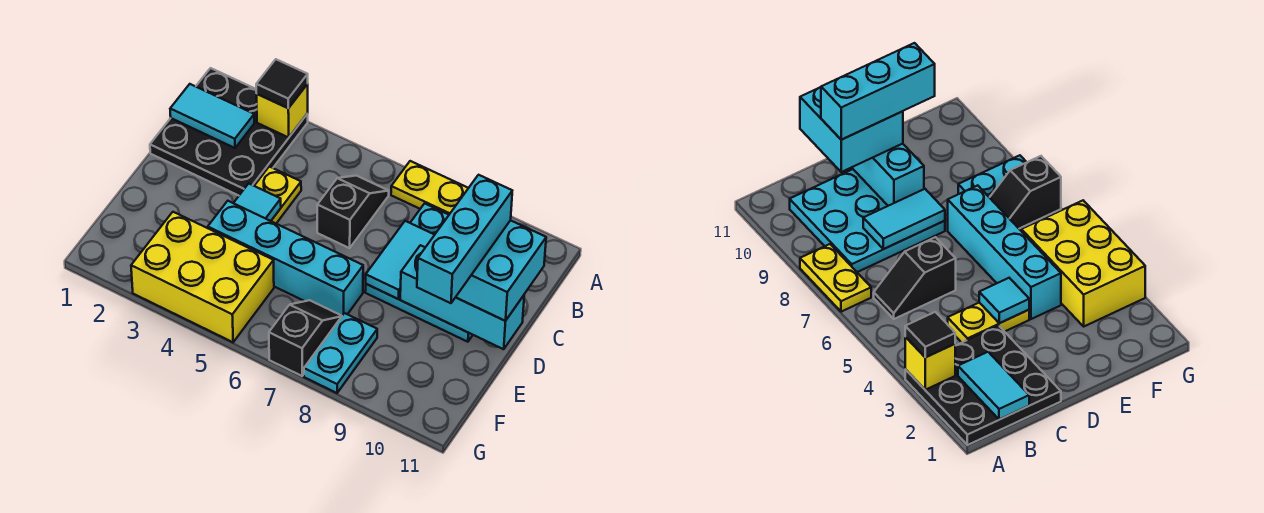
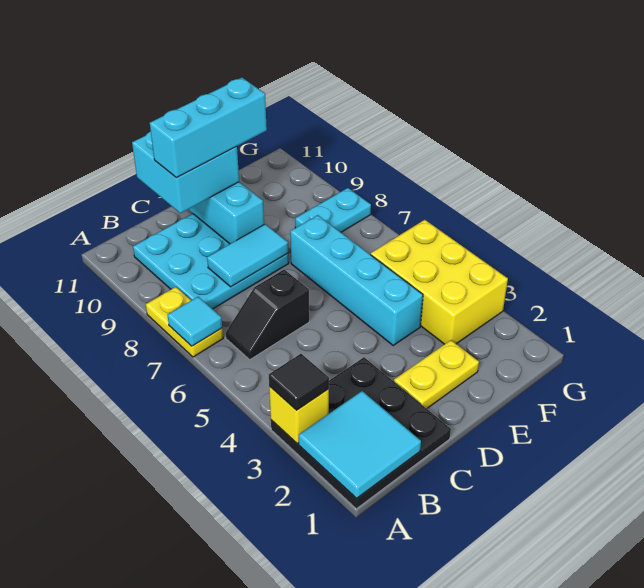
cyan tile B1:B2 level 2 -> cyan tile A1:B2 level 2
yellow plate C4:D4 level 1 -> yellow plate D2:E2 level 1
cyan tile D4 level 2 -> cyan tile A7 level 2
black slope F7:G7 level 1 top G -> none

